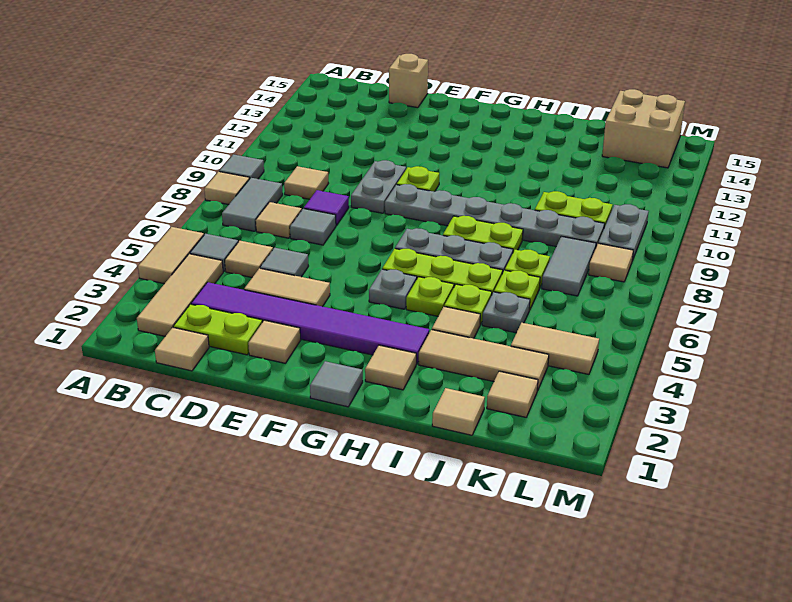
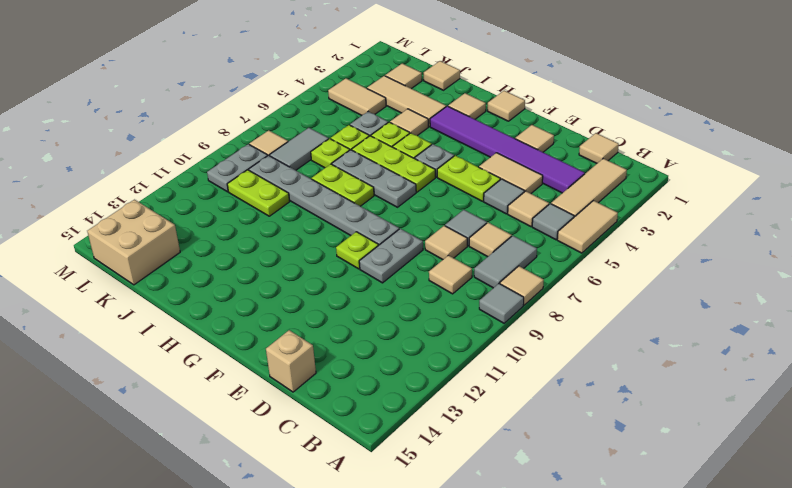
lime plate C2:D2 level 1 -> lime plate E5:F5 level 1
purple tile D8 level 1 -> tan tile D8 level 1
grey tile G1 level 1 -> tan tile G1 level 1

